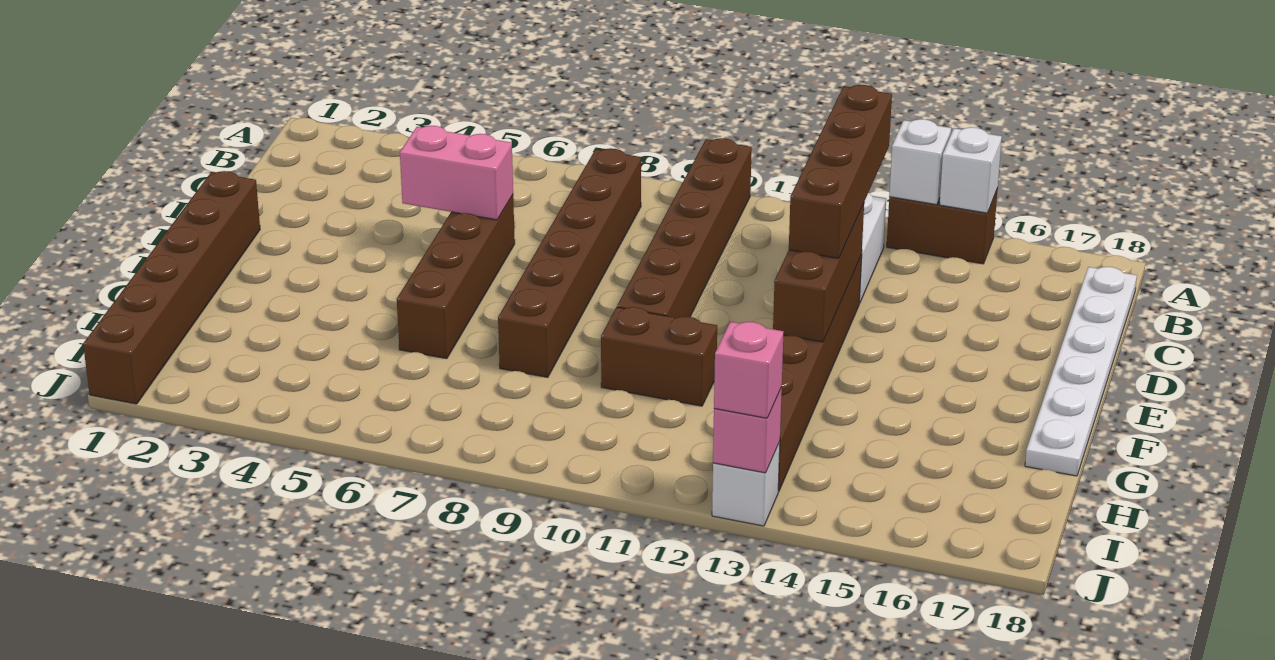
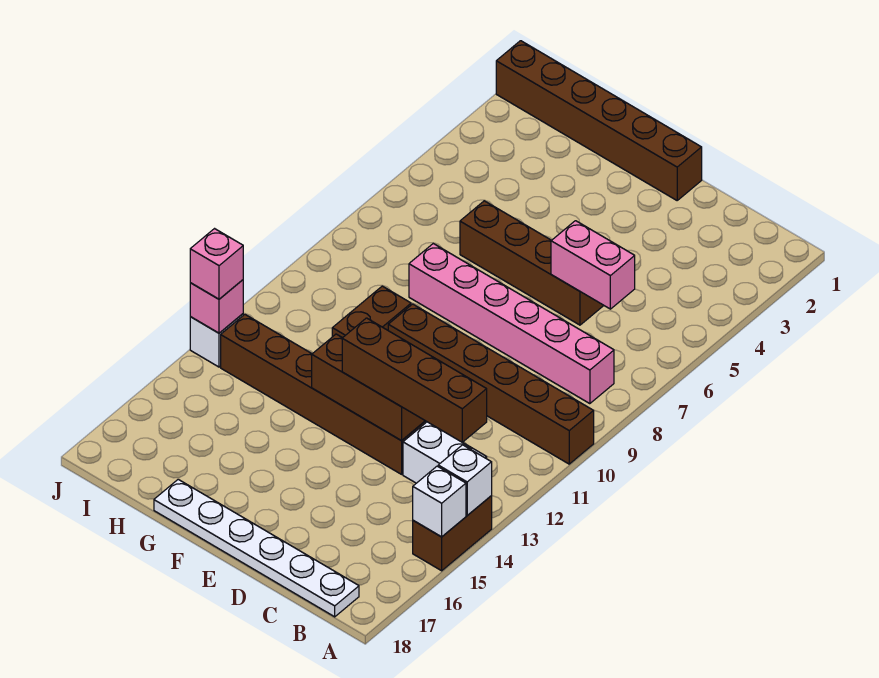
brown brick B8:G8 level 1 -> pink brick B8:G8 level 1
pink brick D5:D6 level 2 -> pink brick C6:D6 level 2

